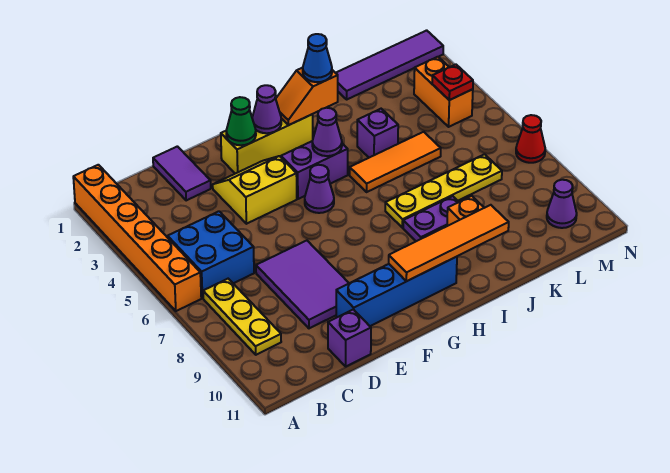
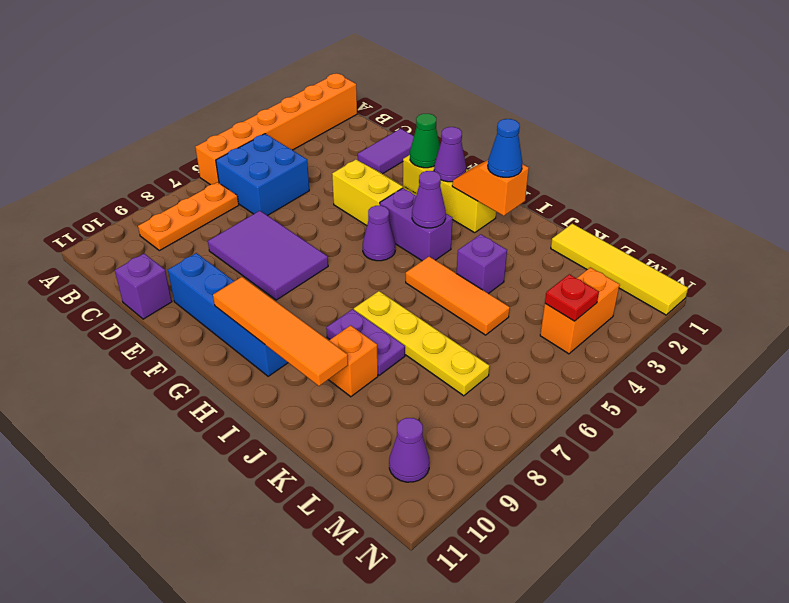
yellow plate B7:B9 level 1 -> orange plate B7:B9 level 1
purple tile D7:E9 level 1 -> purple tile D7:F8 level 1
purple tile K1:N1 level 1 -> yellow tile K1:N1 level 1
red cone N7 level 1 -> none

